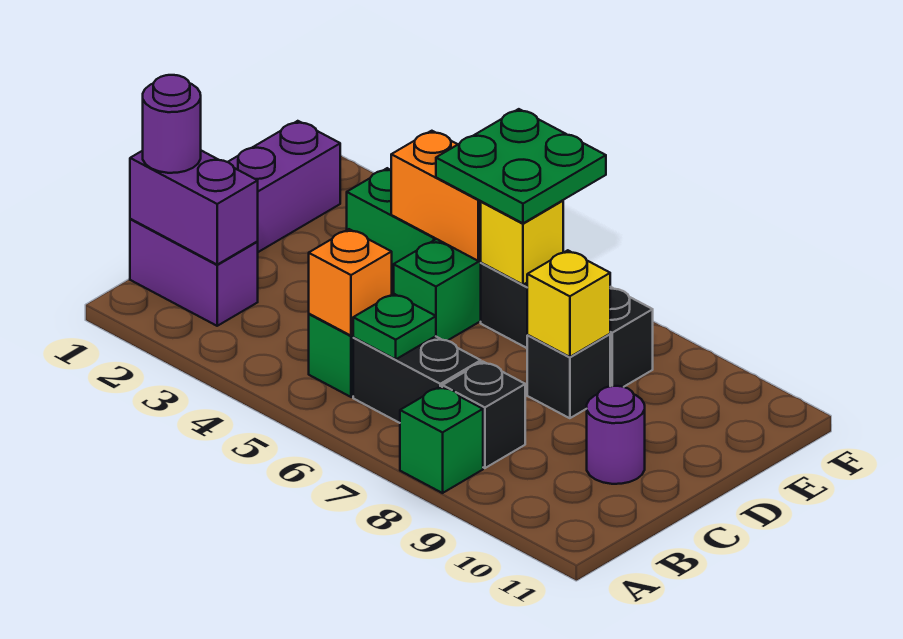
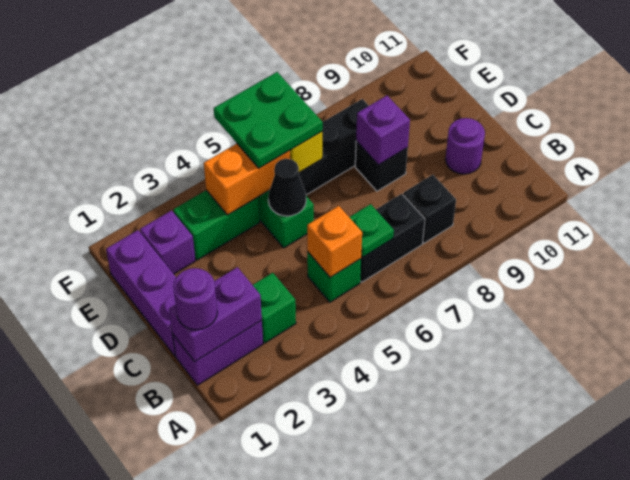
green brick A8 level 1 -> green brick B3 level 1
none -> black cone D5 level 2
yellow brick D8 level 2 -> purple brick D8 level 2
none -> purple brick E2 level 1

